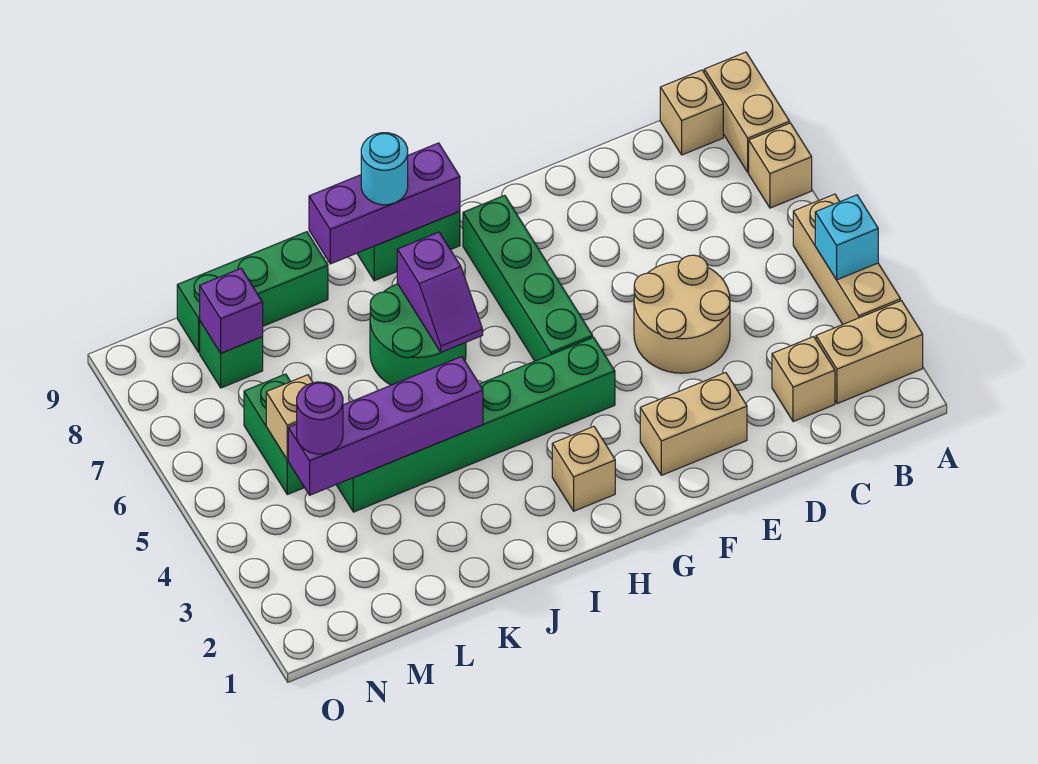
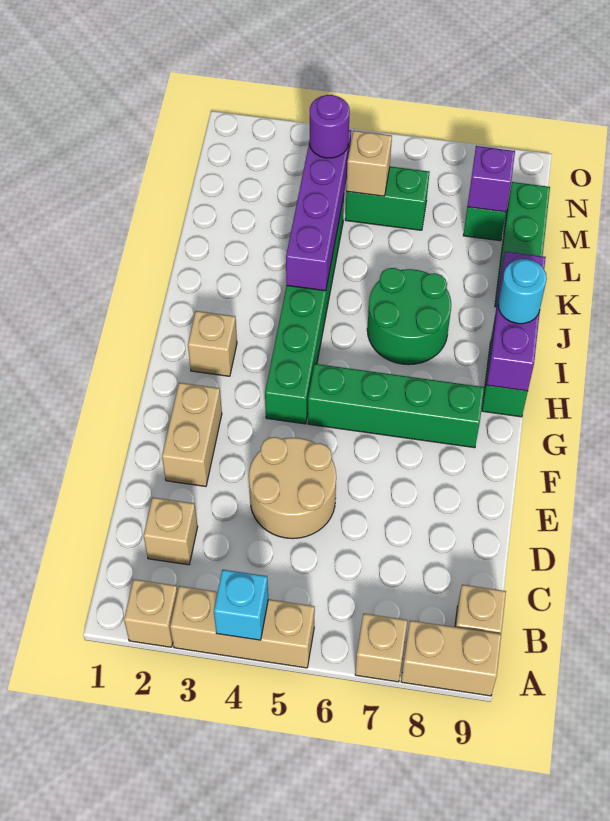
tan brick A2:B2 level 1 -> tan brick A2 level 1
purple slope I6:I7 level 2 top 7 -> none

